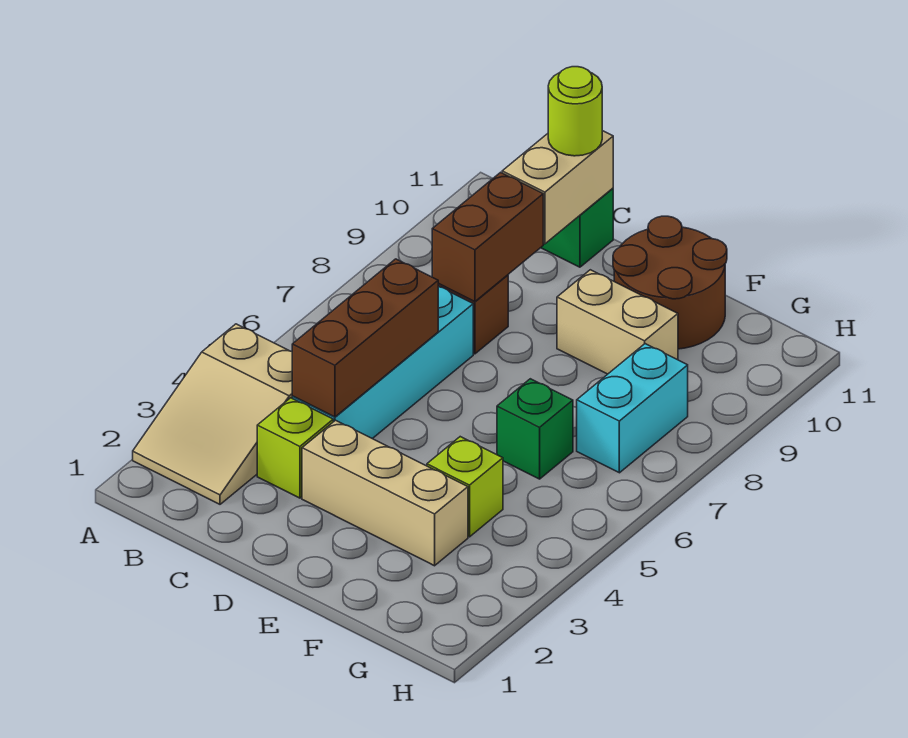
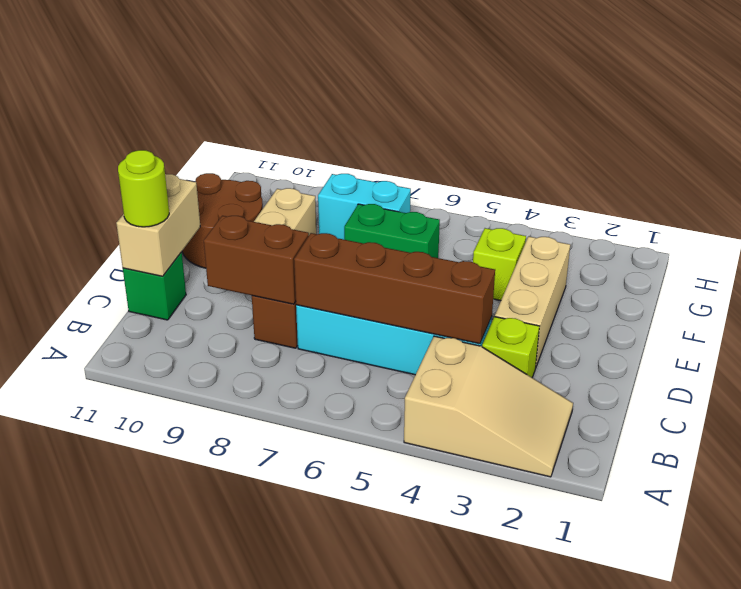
brown brick C4:C6 level 2 -> brown brick C4:C7 level 2
tan brick C10:C11 level 2 -> tan brick C11:D11 level 2
green brick F6 level 1 -> green brick F6:F7 level 1

